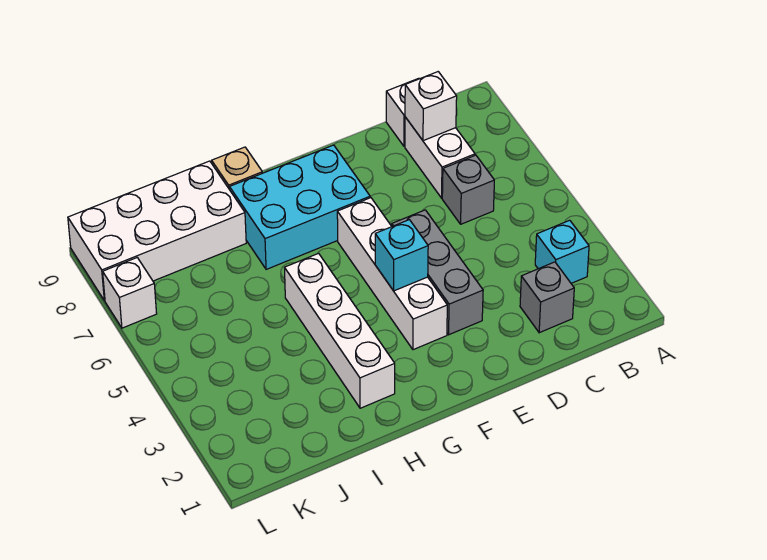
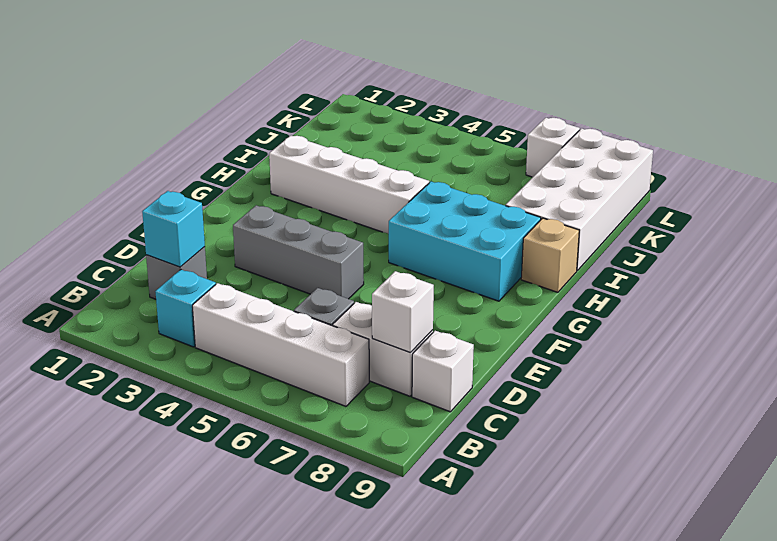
white brick F3:F6 level 1 -> white brick B4:B7 level 1
cyan brick F4 level 2 -> cyan brick C2 level 2
cyan brick F7:H8 level 1 -> cyan brick G6:H8 level 1

